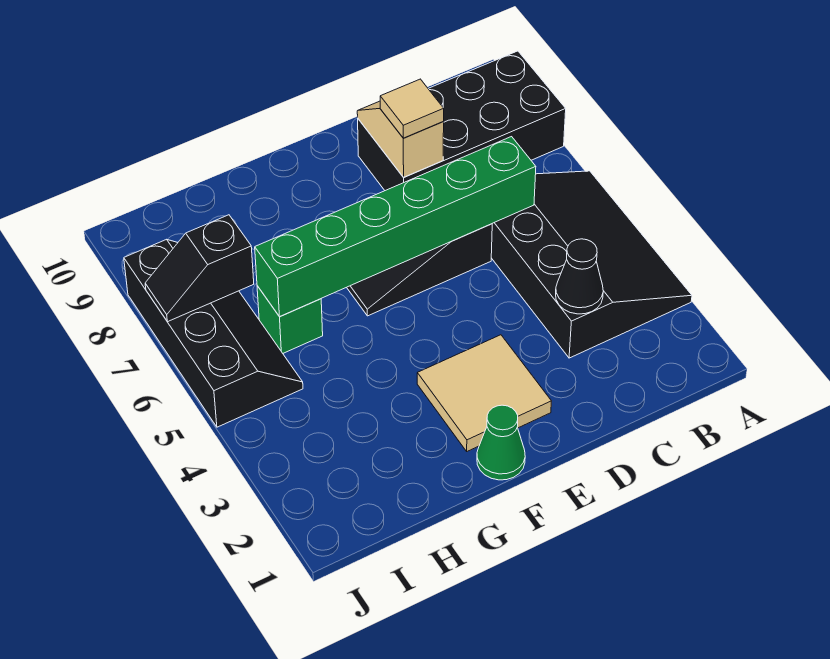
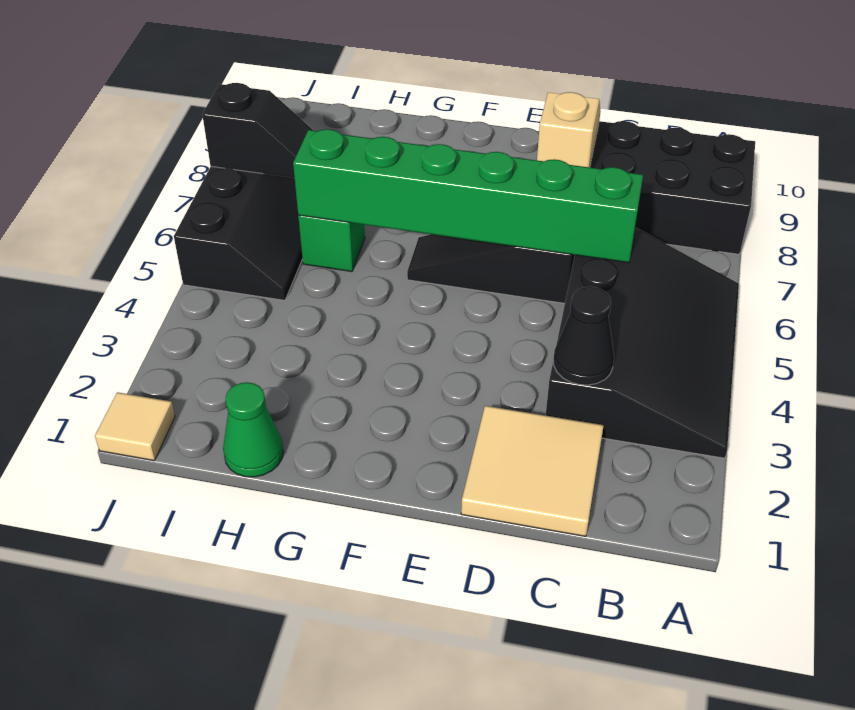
tan tile D8 level 3 -> tan tile J1 level 1
tan tile E2:F3 level 1 -> tan tile C1:D2 level 1
green cone F1 level 1 -> green cone H1 level 1
black slope I7:J7 level 2 top I -> black slope I7:J7 level 2 top J

